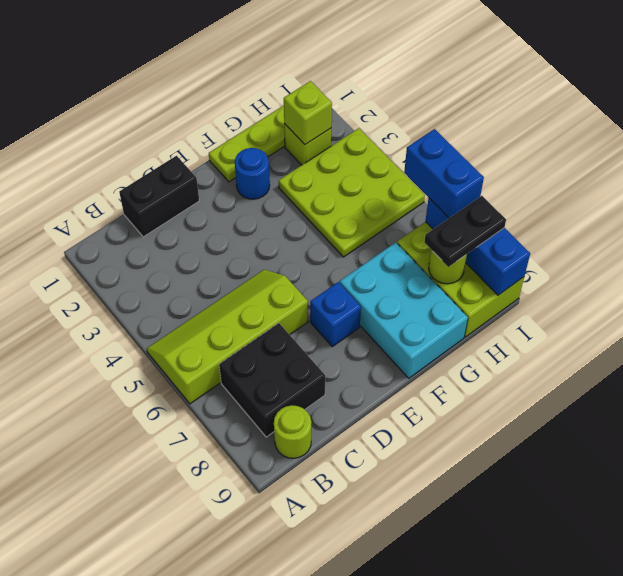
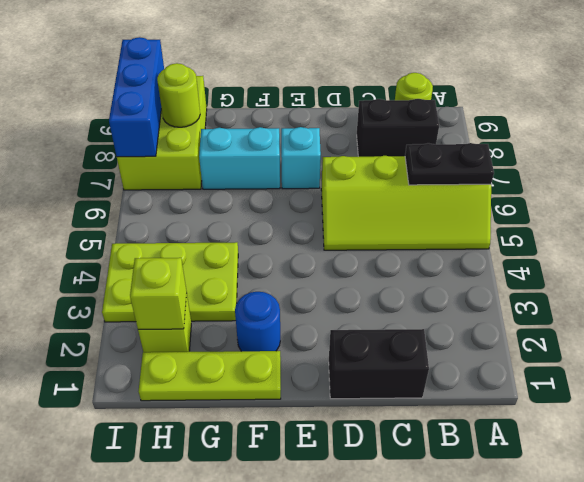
black brick B7:C8 level 1 -> black brick B8:C8 level 1
blue brick E7 level 1 -> cyan brick E7 level 1
cyan brick F7:G9 level 1 -> cyan brick F7:G7 level 1
lime plate G3:I5 level 1 -> lime plate G3:I4 level 1
black plate H8:I8 level 3 -> black plate A6:B6 level 2
blue brick I6:I7 level 3 -> none

